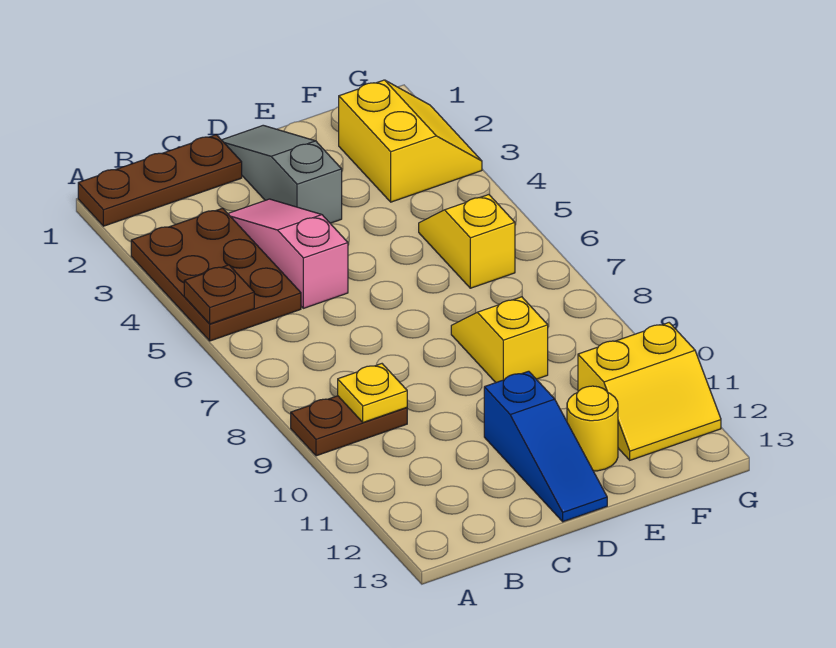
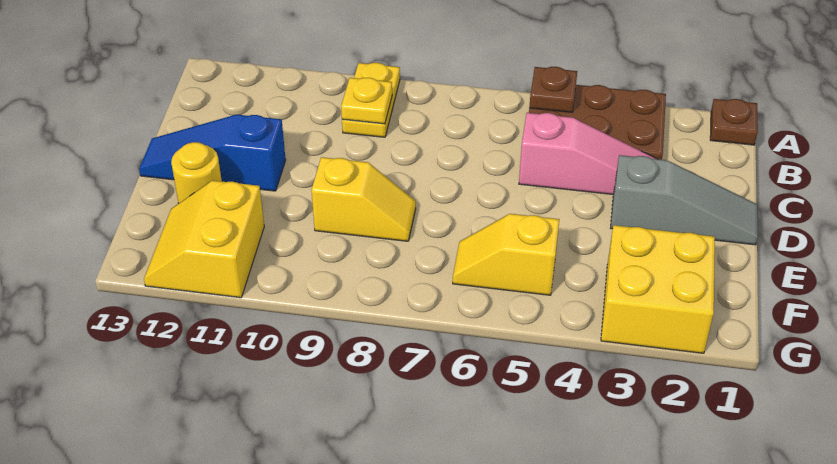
brown plate A1:C1 level 1 -> brown plate A1 level 1
brown plate A9:B9 level 1 -> yellow plate A9:B9 level 1
yellow slope F2:G3 level 1 top F -> yellow brick F2:G3 level 1
yellow slope F5:F6 level 1 top 6 -> yellow slope F5:F6 level 1 top 5

